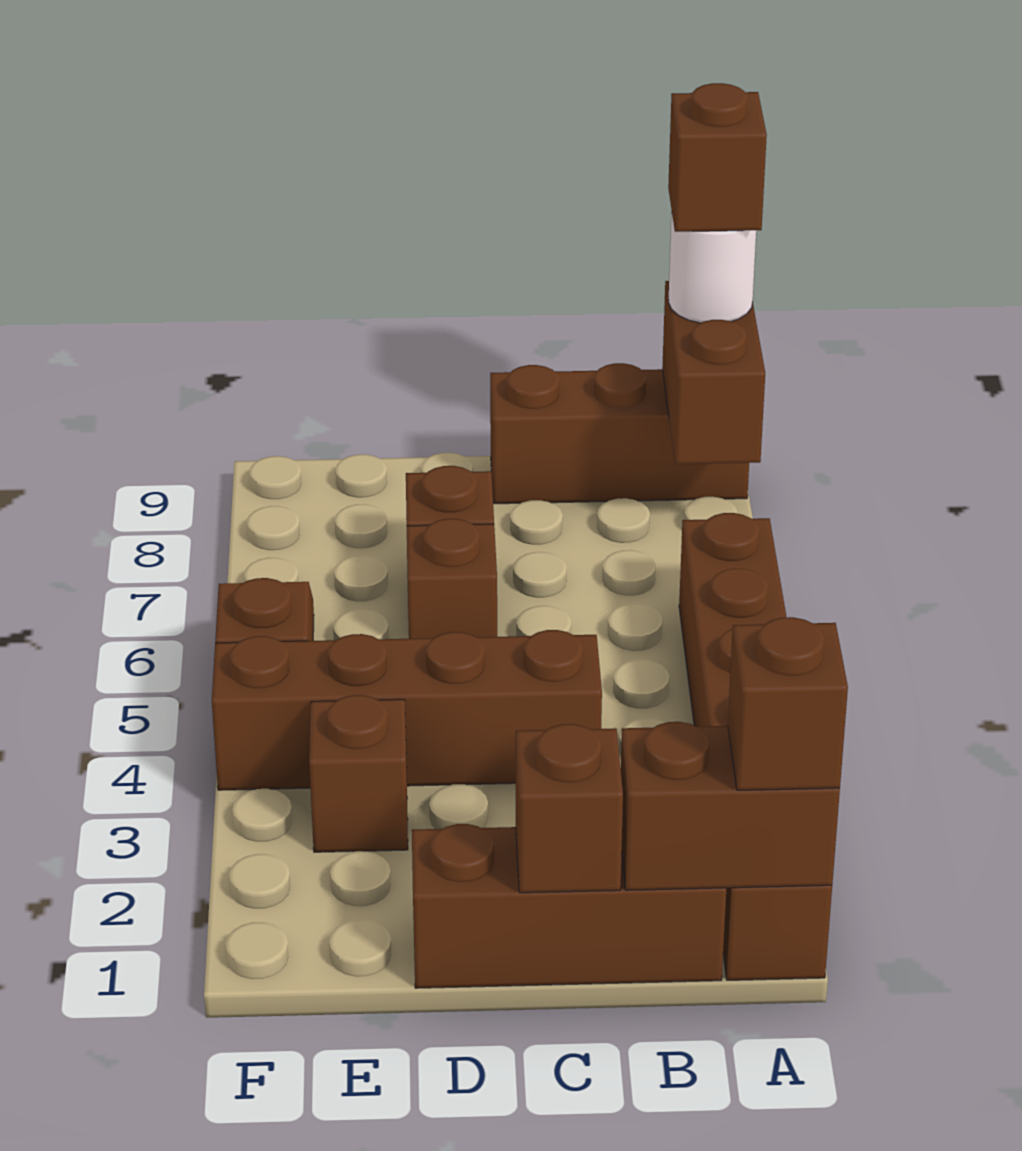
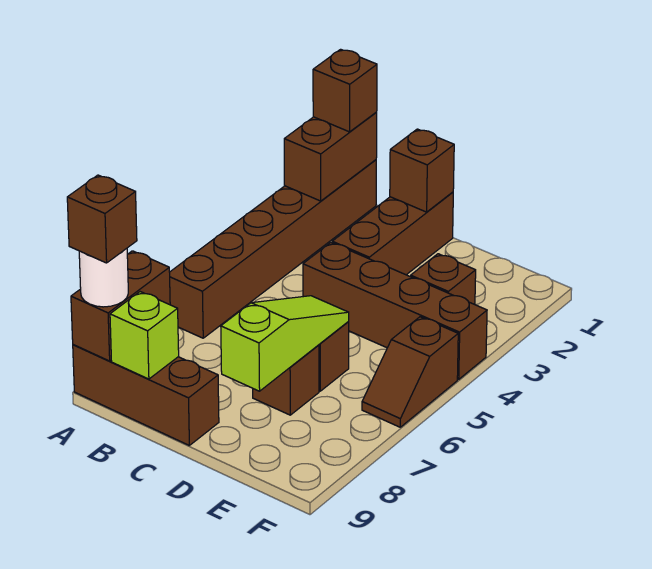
brown brick A1:B1 level 2 -> brown brick A1:A2 level 2
brown brick B1:D1 level 1 -> brown brick C1:C3 level 1
none -> lime brick B9 level 2
none -> lime slope D6:D8 level 2 top 8

